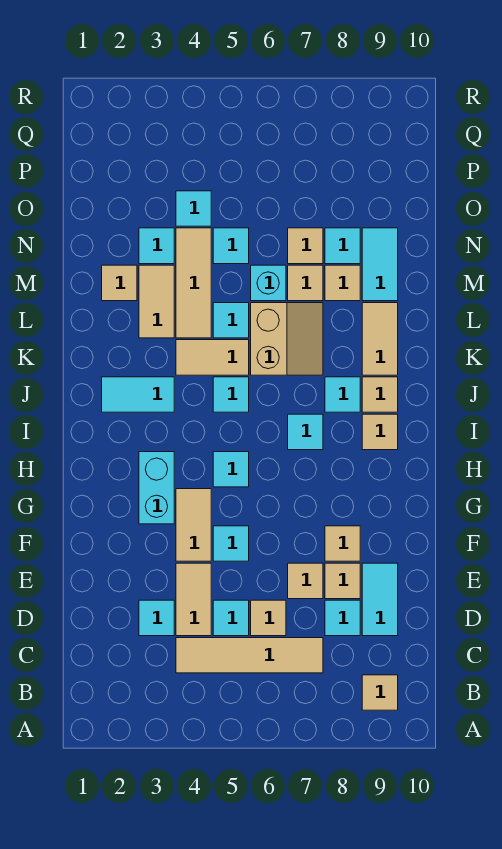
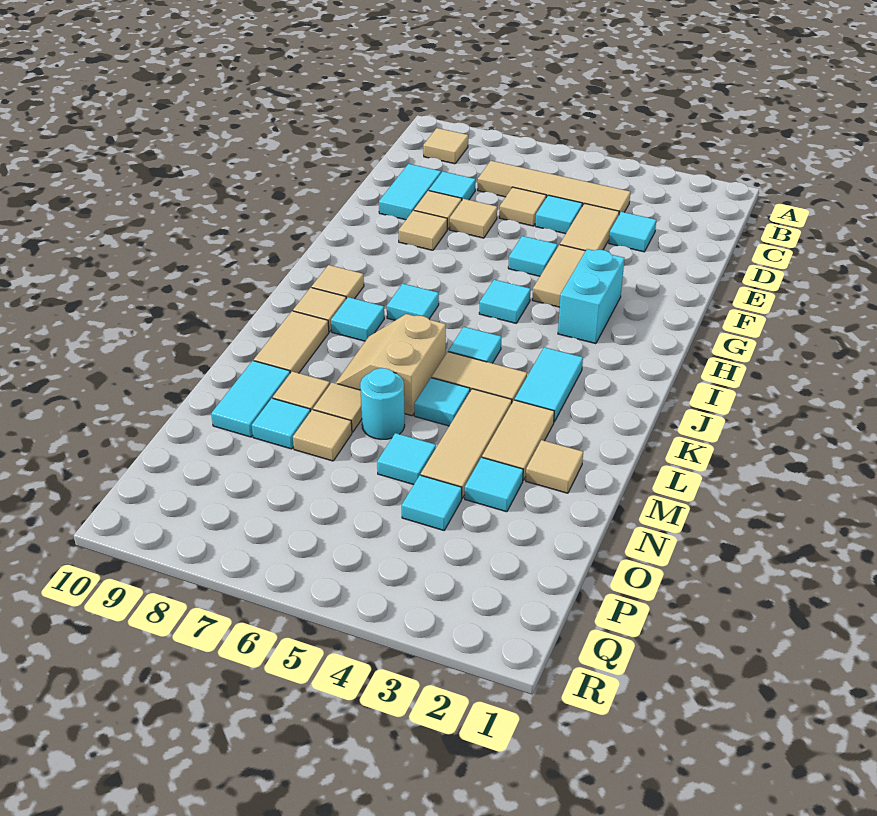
cyan tile J2:J3 level 1 -> cyan tile J3:K3 level 1
cyan brick M6 level 1 -> cyan round brick M6 level 1

